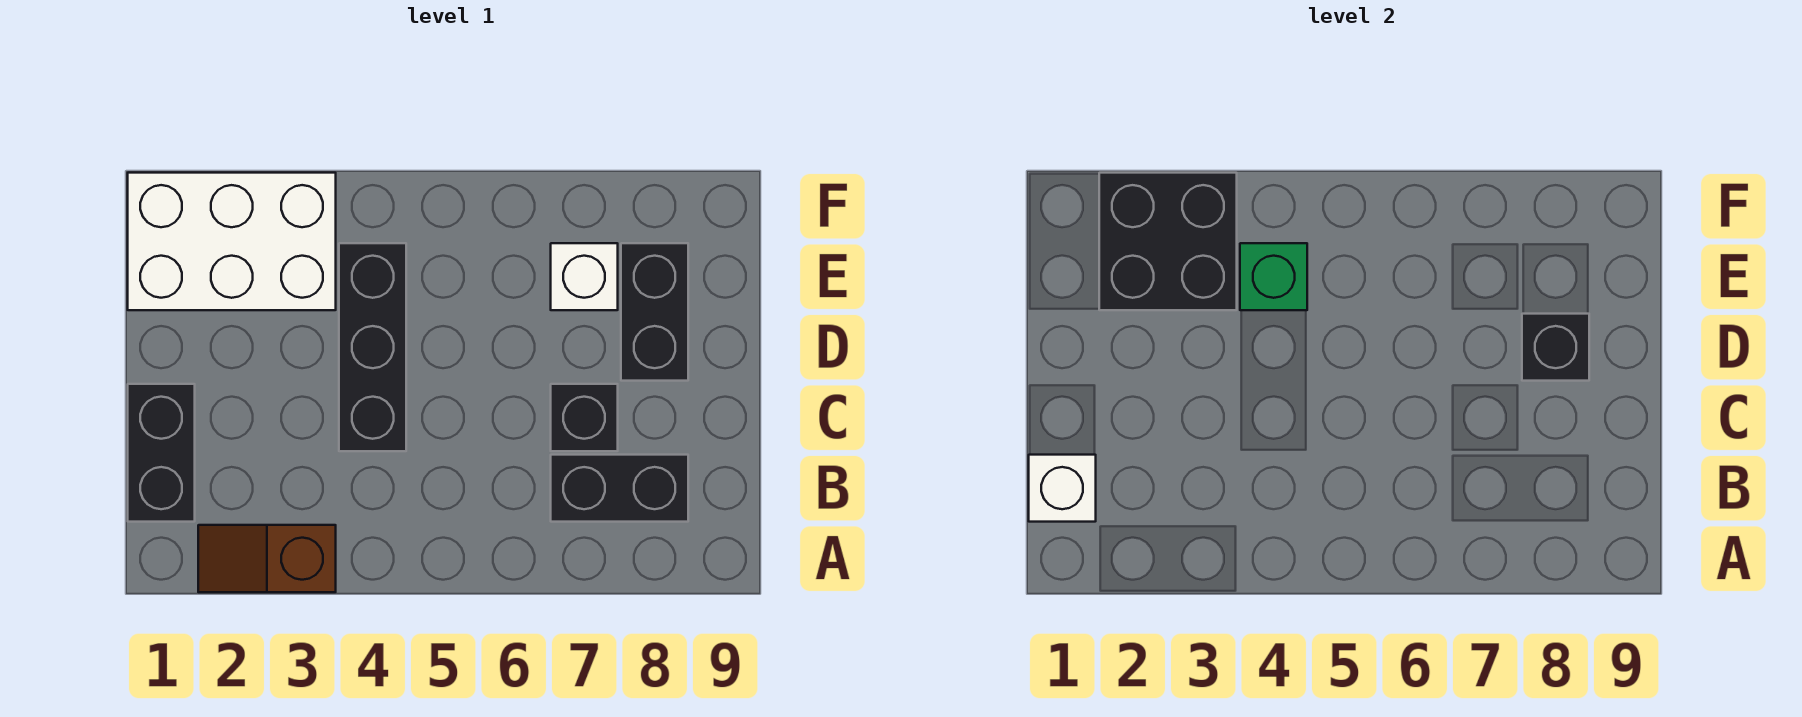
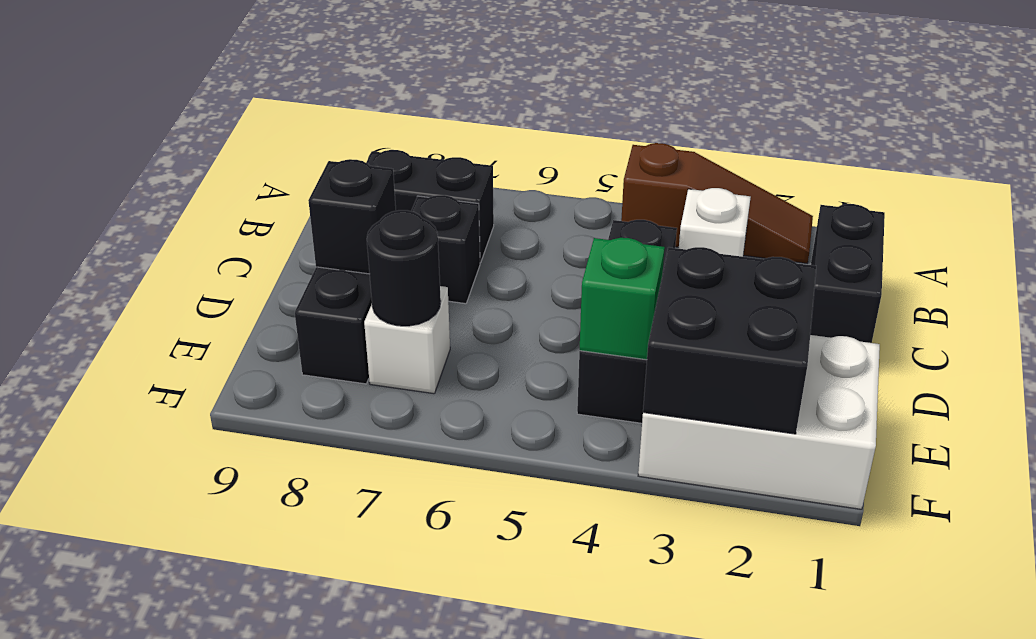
brown slope A2:A3 level 1 top 3 -> brown slope A2:A4 level 1 top 4
white brick B1 level 2 -> white brick B3 level 1
none -> black round brick E7 level 2

